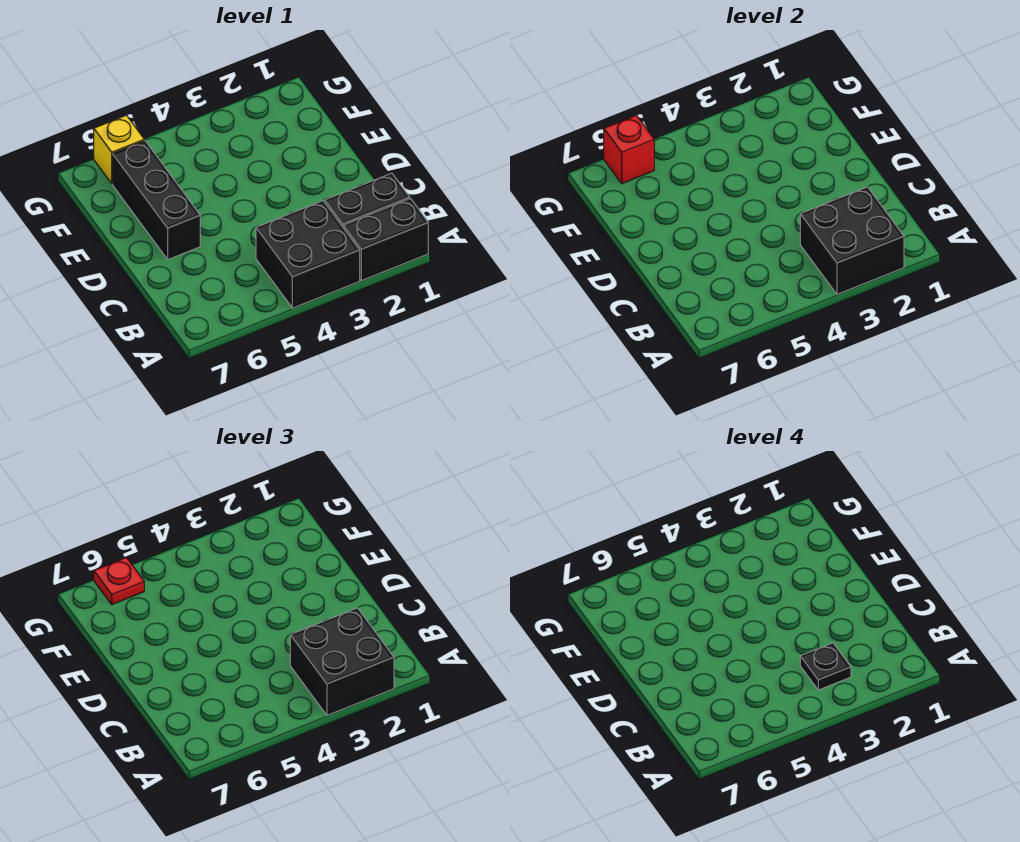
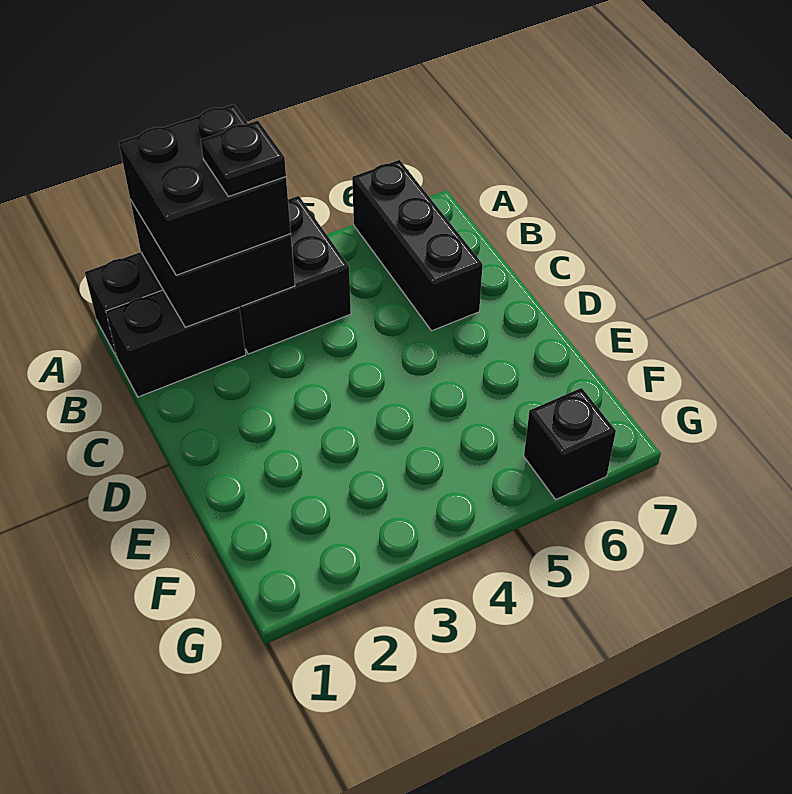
black brick D6:F6 level 1 -> black brick A6:C6 level 1
yellow brick G6 level 1 -> black brick G6 level 1
red brick G6 level 2 -> none
red plate G6 level 3 -> none

